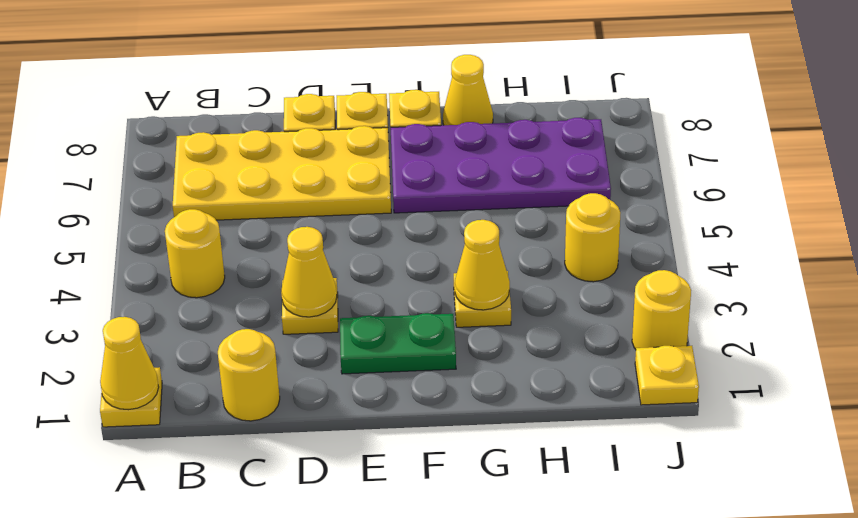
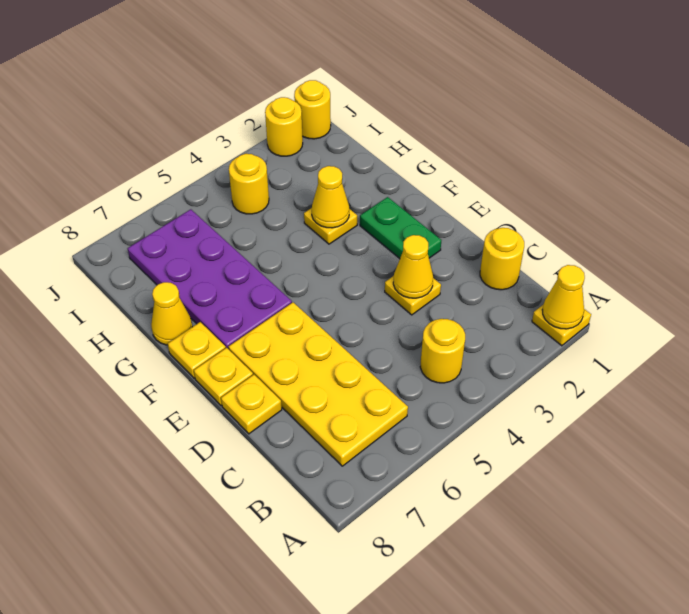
yellow plate J1 level 1 -> yellow round brick J1 level 1

